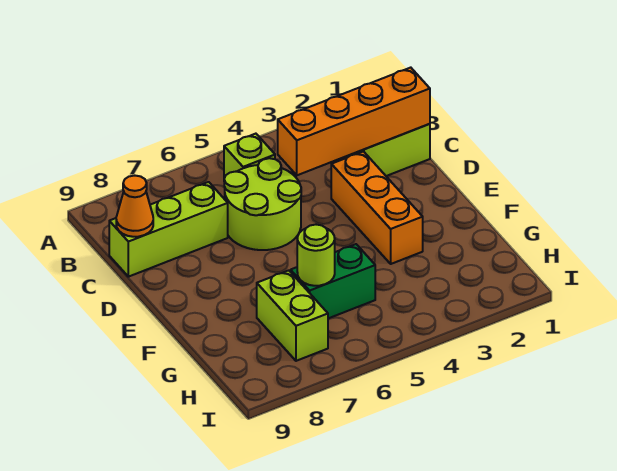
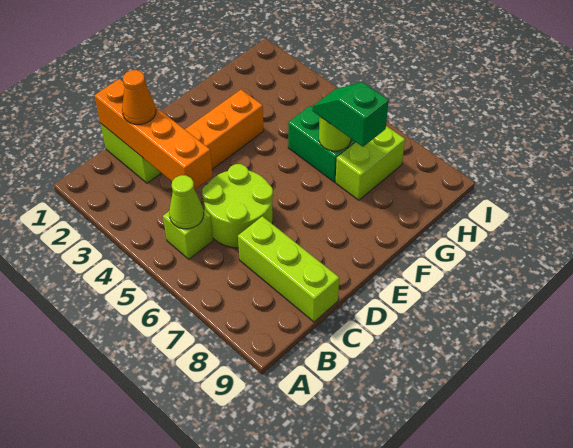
none -> lime cone B5 level 2
orange cone C9 level 2 -> orange cone C2 level 3
none -> green slope G6:G7 level 3 top 7

